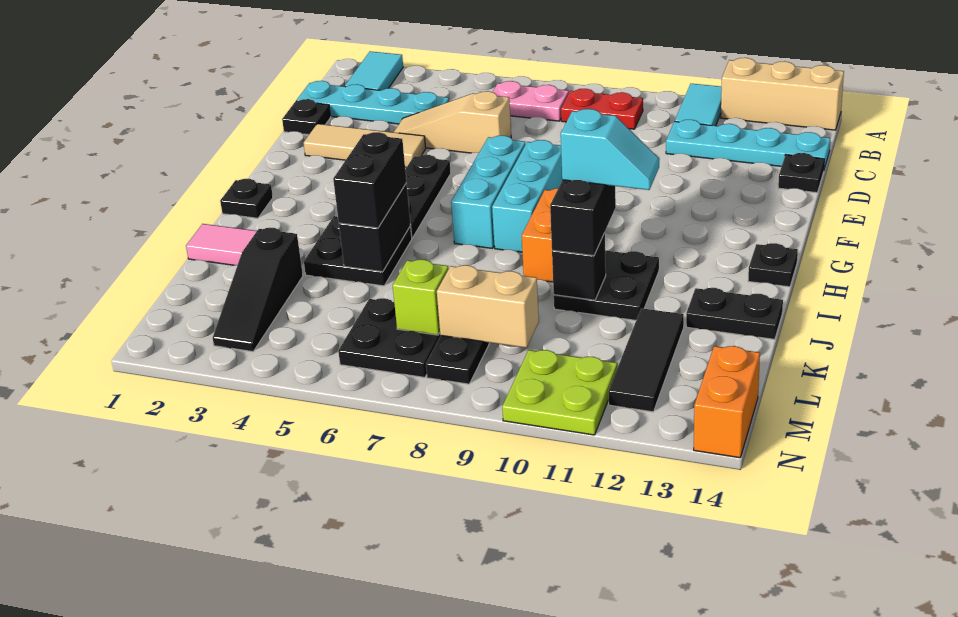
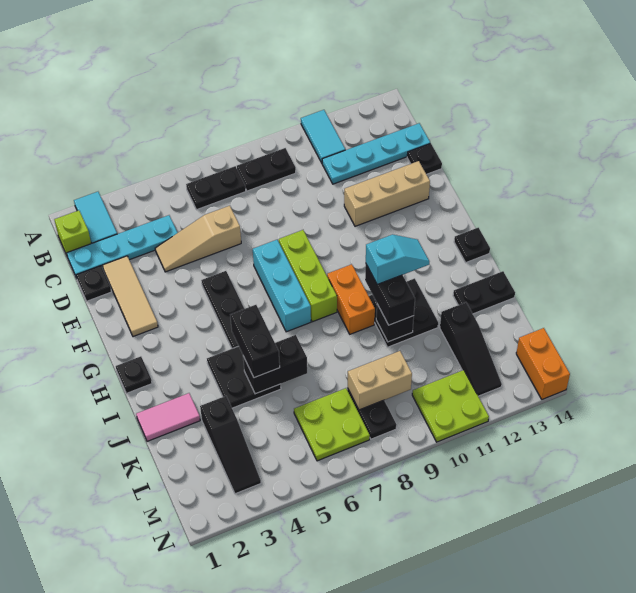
tan brick A12:A14 level 1 -> tan brick E11:E13 level 1
pink plate B6:B7 level 1 -> black plate B6:B7 level 1
red plate B8:B9 level 1 -> black plate B8:B9 level 1
tan tile E2:E4 level 1 -> tan tile D2:F2 level 1
cyan brick F8:H8 level 1 -> lime brick F8:H8 level 1
black brick I5:J5 level 2 -> black brick J5:J6 level 2
black tile K12:M12 level 1 -> black slope K12:M12 level 1 top K
black plate L6:M7 level 1 -> lime plate L6:M7 level 1
lime brick L7 level 2 -> lime brick B1 level 1

